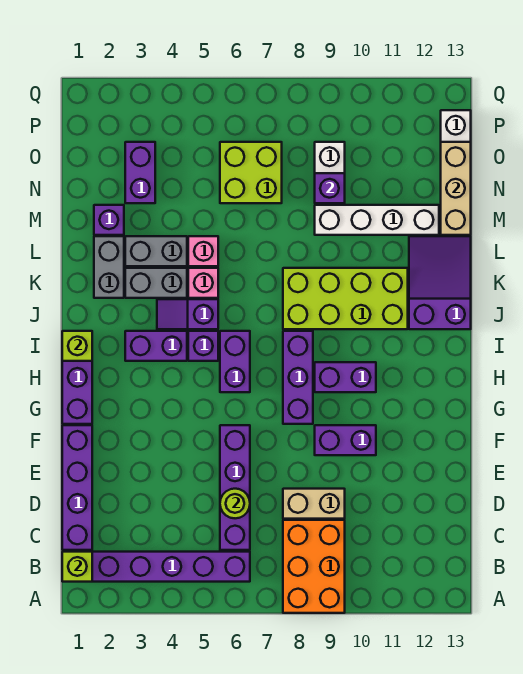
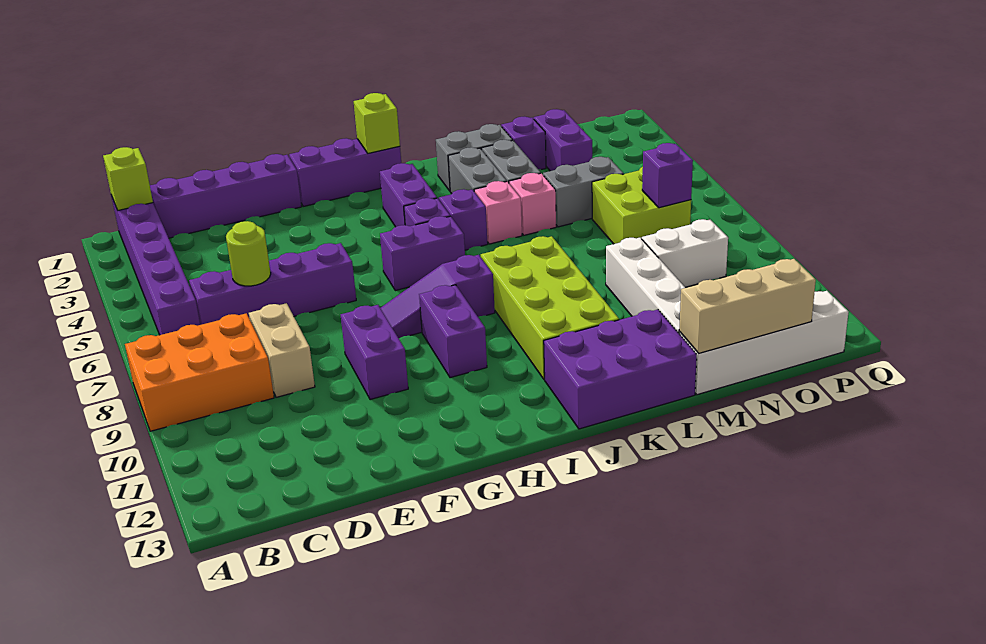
purple brick G8:I8 level 1 -> purple slope G8:I8 level 1 top I
purple slope J12:L13 level 1 top J -> purple brick J12:L13 level 1
none -> grey brick M5:N5 level 1
purple brick N3:O3 level 1 -> purple brick N2:N3 level 1
purple brick N9 level 2 -> purple brick O7 level 2

